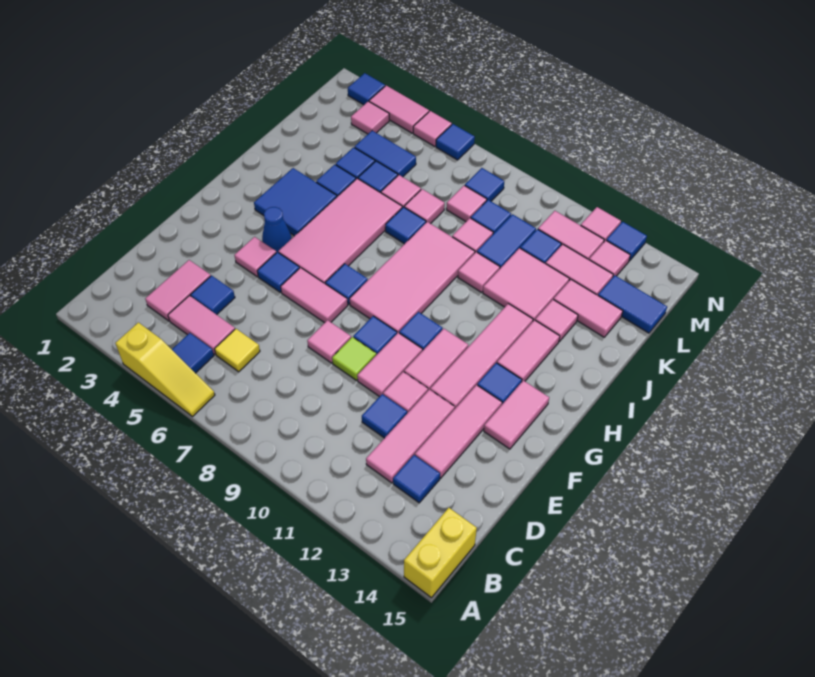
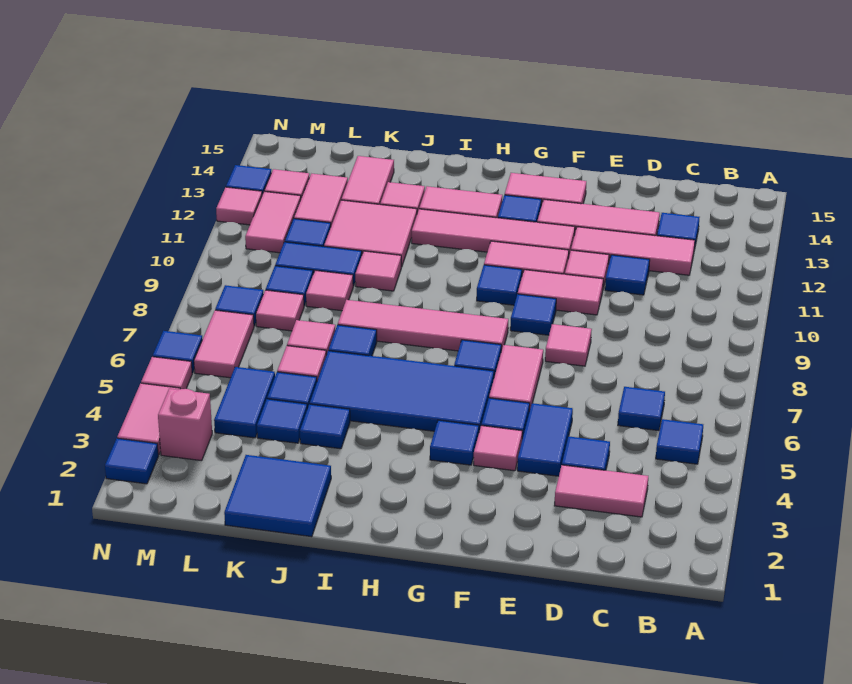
yellow slope A4:A6 level 1 top 4 -> none
yellow brick A15:B15 level 1 -> none
pink tile C4:C5 level 1 -> pink tile M6:M7 level 1
yellow tile C6 level 1 -> blue tile C6 level 1
lime tile E9 level 1 -> none
blue cone G4 level 1 -> blue tile G4 level 1
pink tile G5:J6 level 1 -> blue tile G5:J6 level 1
pink tile G8:J9 level 1 -> pink tile G8:J8 level 1
blue tile H3:I4 level 1 -> blue tile J1:K2 level 1
blue tile L14:L15 level 1 -> blue tile E4:E5 level 1
pink tile M3 level 1 -> pink brick M3 level 1

